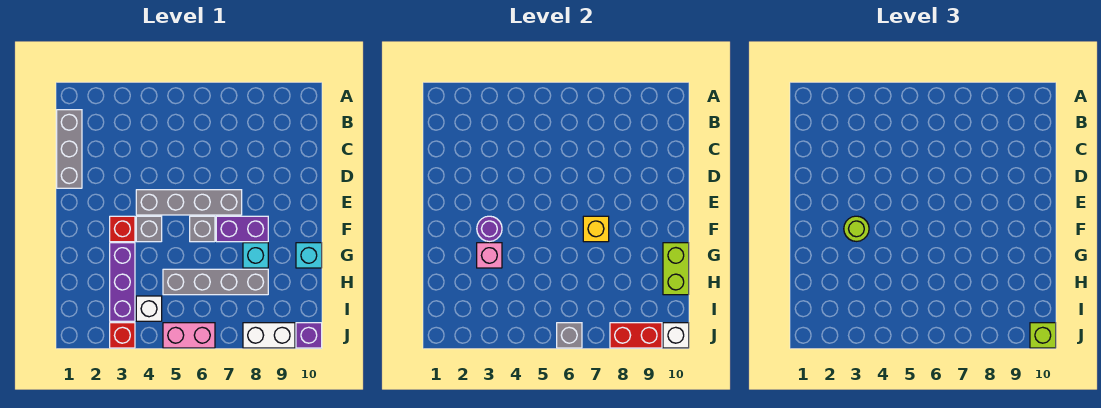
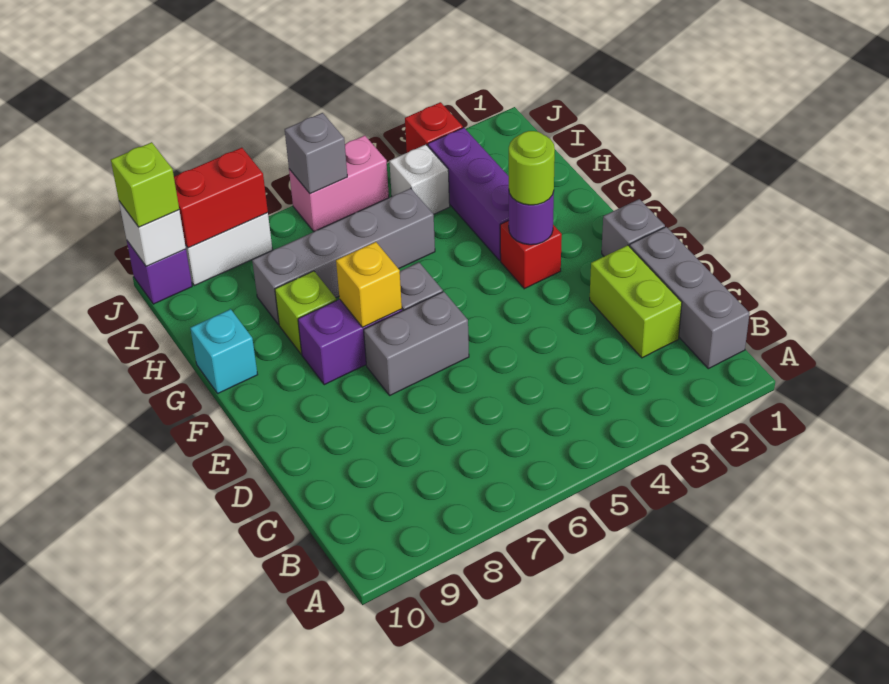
grey brick E4:E7 level 1 -> grey brick E6:E7 level 1
grey brick F4 level 1 -> grey brick E1 level 1
pink brick G3 level 2 -> none
cyan brick G8 level 1 -> lime brick G8 level 1
lime brick G10:H10 level 2 -> lime brick C2:D2 level 1

